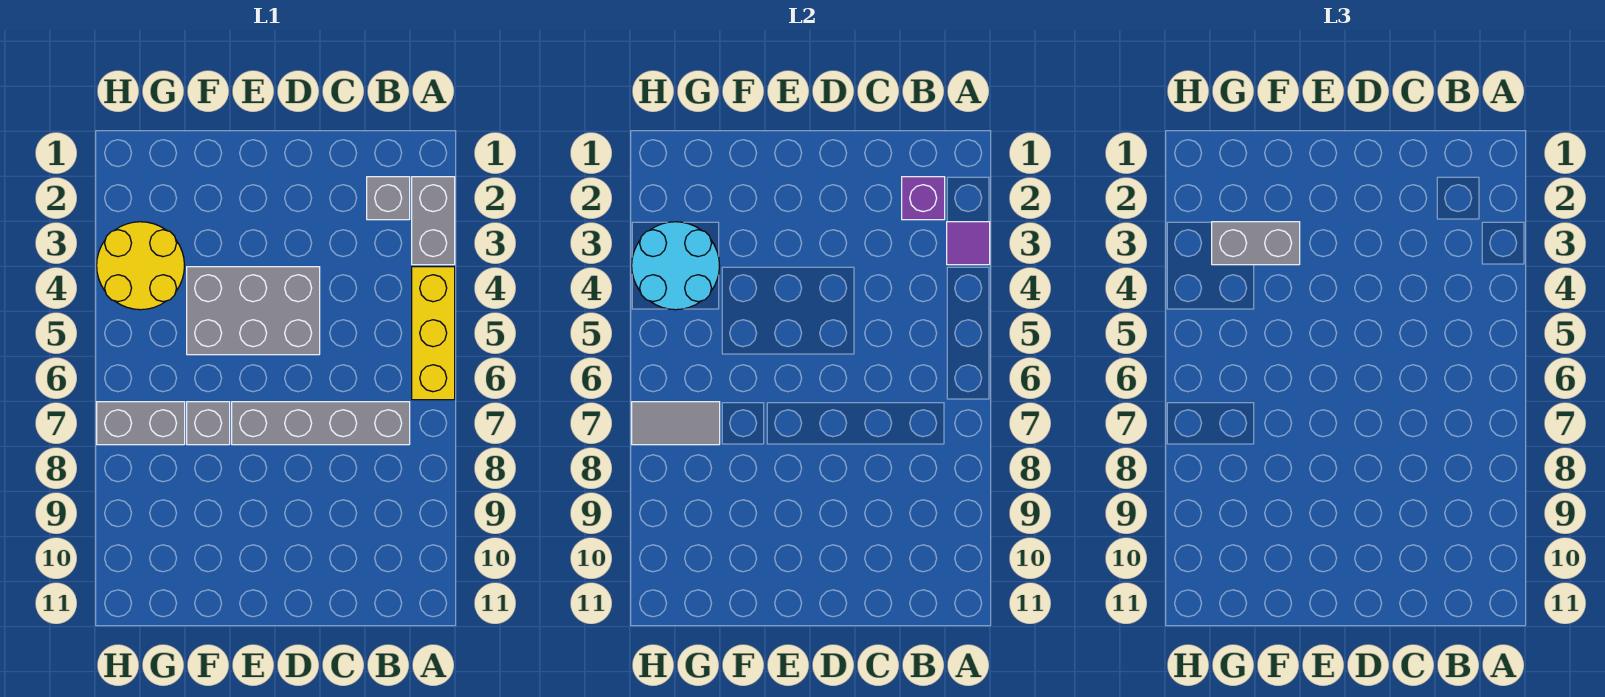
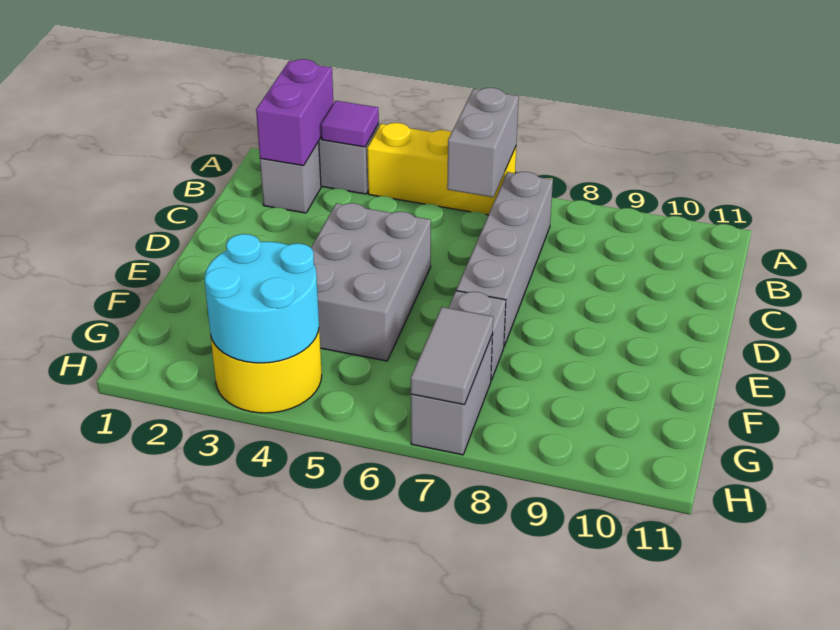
purple brick B2 level 2 -> purple brick A2:B2 level 2
grey brick F3:G3 level 3 -> grey brick A6:B6 level 2

